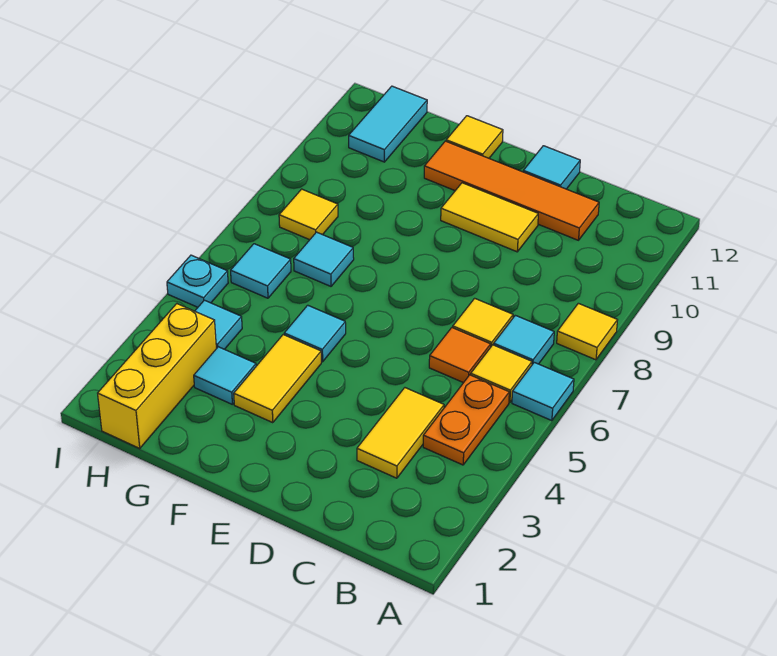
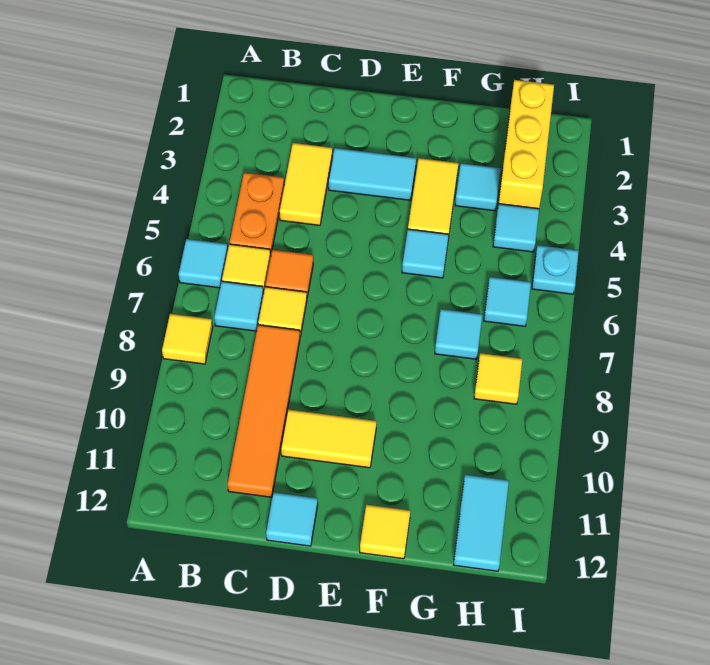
orange tile C11:F11 level 1 -> orange tile C8:C11 level 1
none -> cyan tile D3:E3 level 1

